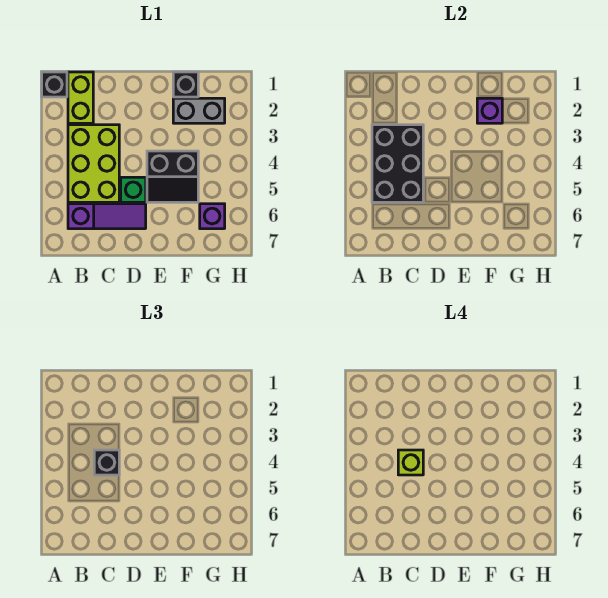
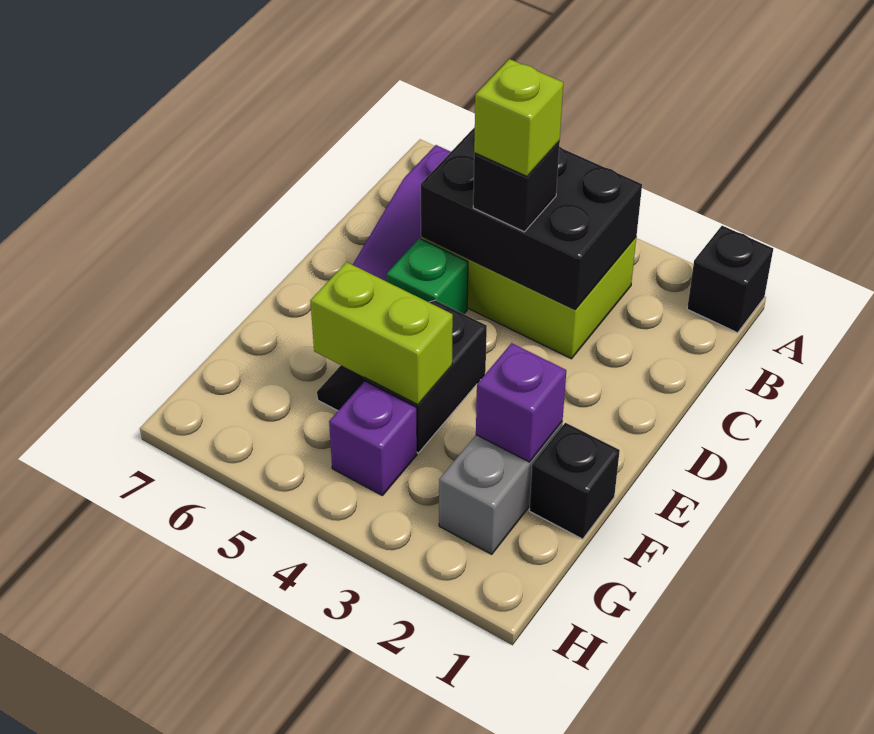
lime brick B1:B2 level 1 -> lime brick F4:F5 level 2
purple brick G6 level 1 -> purple brick G4 level 1

